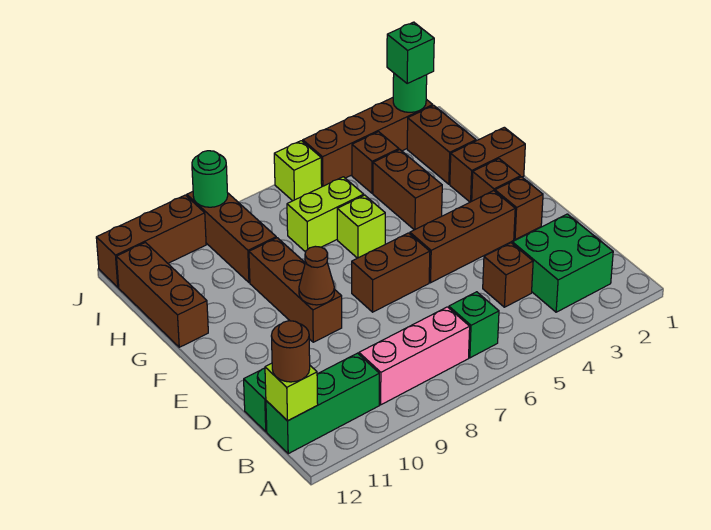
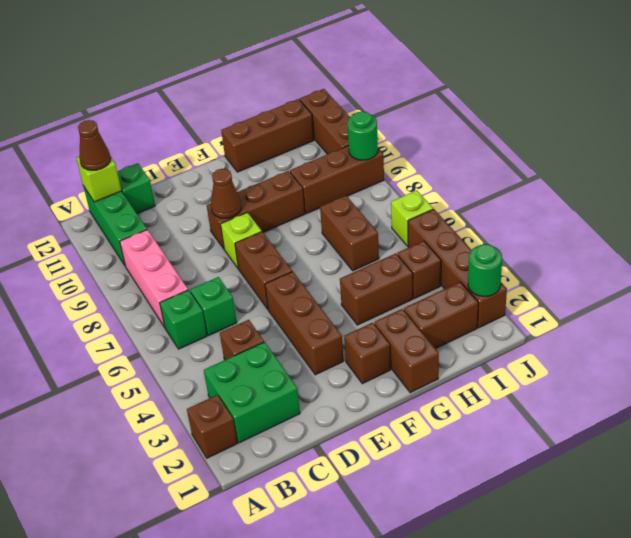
brown round brick B12 level 3 -> brown cone B12 level 3
brown brick E2 level 1 -> brown brick A2 level 1
lime brick G6 level 1 -> lime brick E8 level 1
lime brick H6:H7 level 1 -> brown brick H6:H7 level 1
green brick J2 level 3 -> green brick C6 level 1

